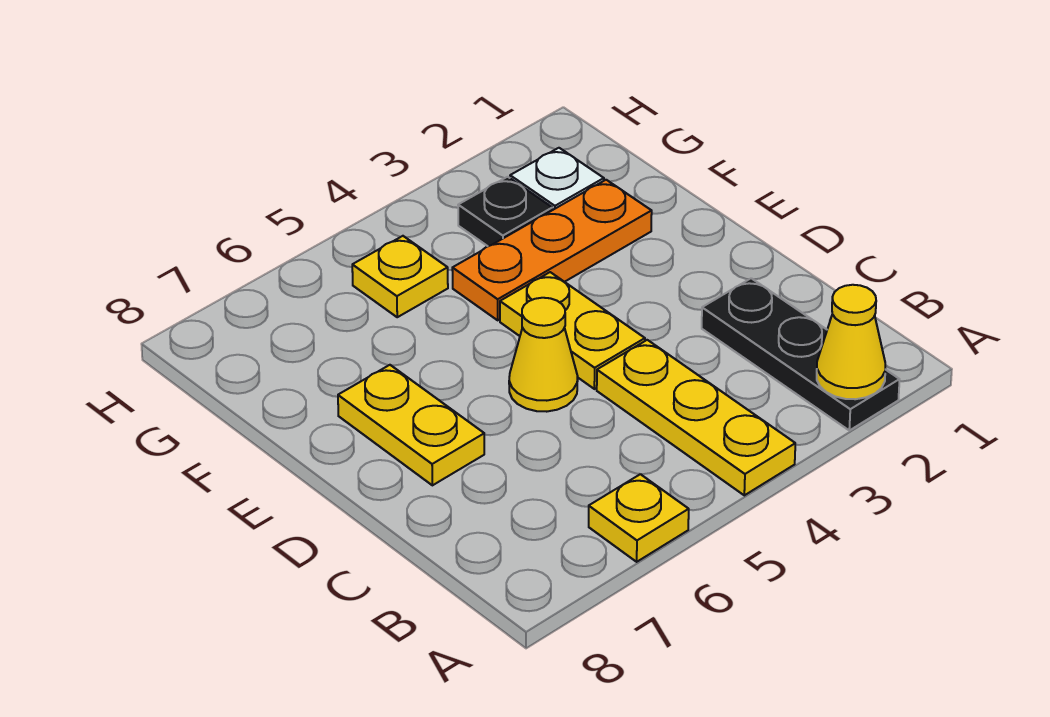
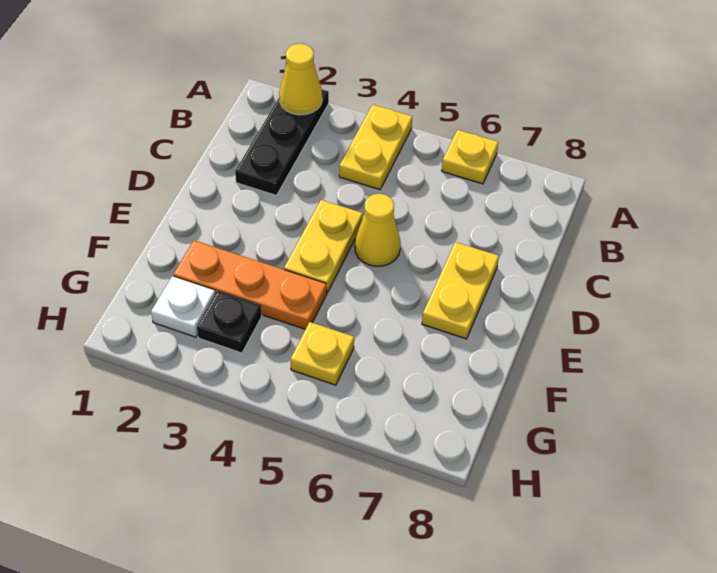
yellow plate A4:C4 level 1 -> yellow plate A4:B4 level 1

